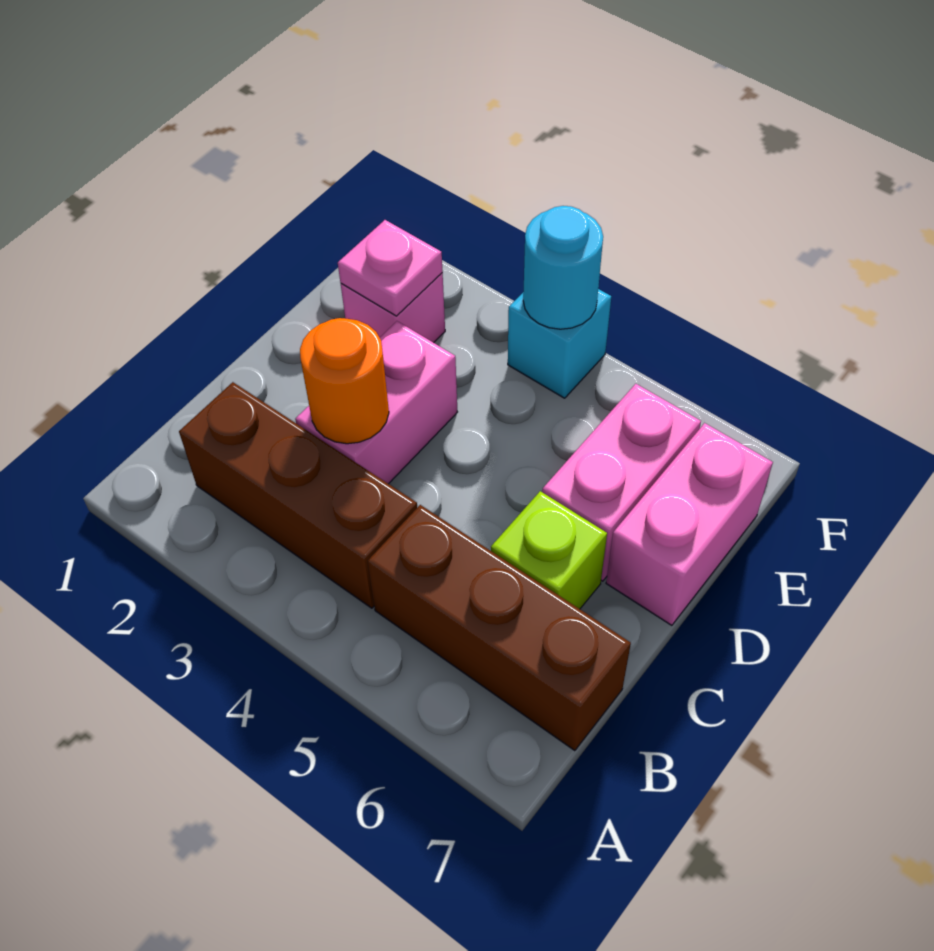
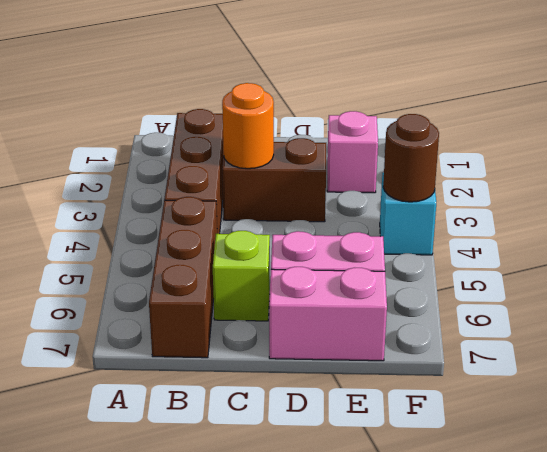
pink brick C3:D3 level 1 -> brown brick C3:D3 level 1
pink plate E2 level 2 -> none
cyan round brick F4 level 2 -> brown round brick F4 level 2

